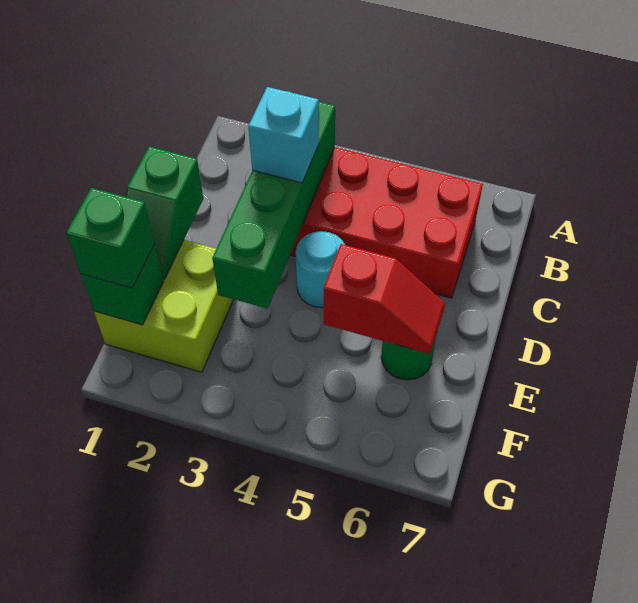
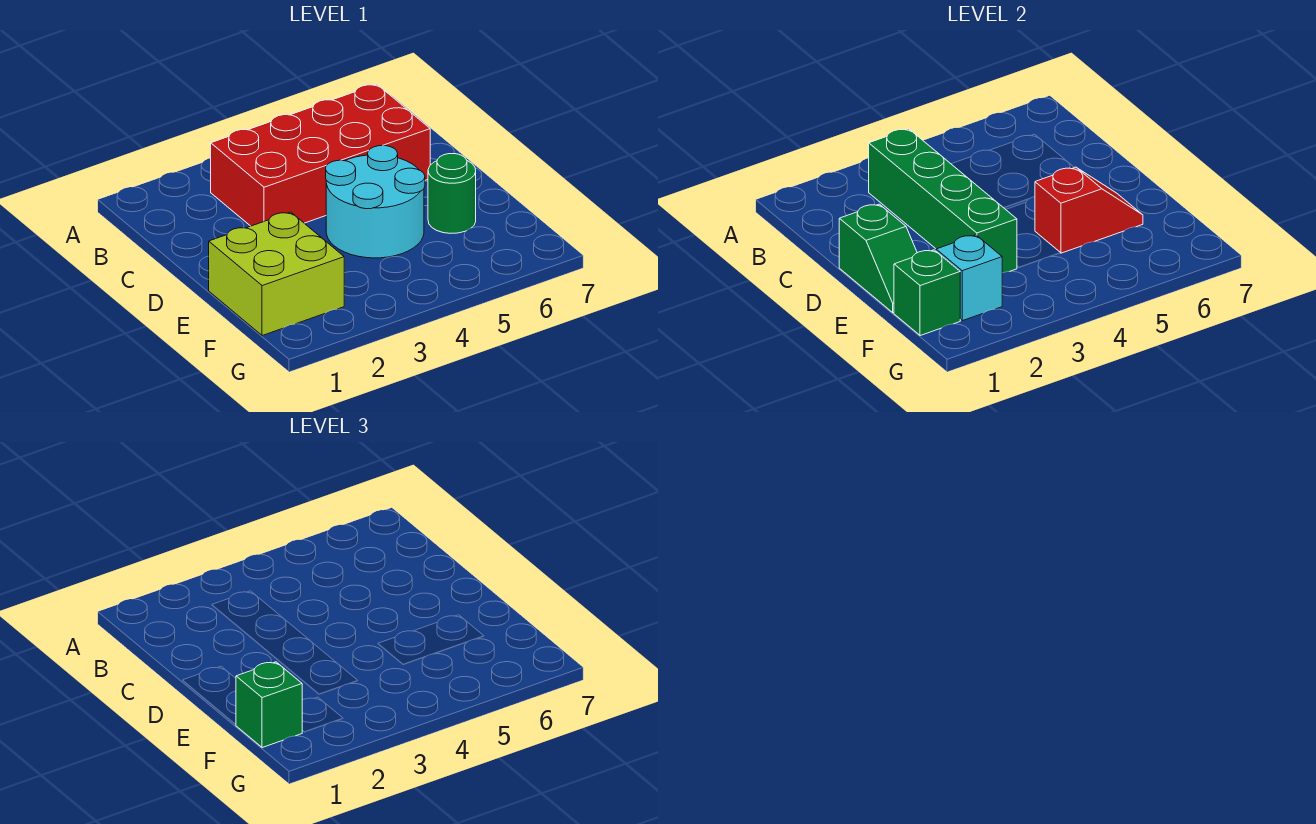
cyan brick C3 level 3 -> cyan brick F2 level 2
cyan round brick D4 level 1 -> cyan round brick D4:E5 level 1

